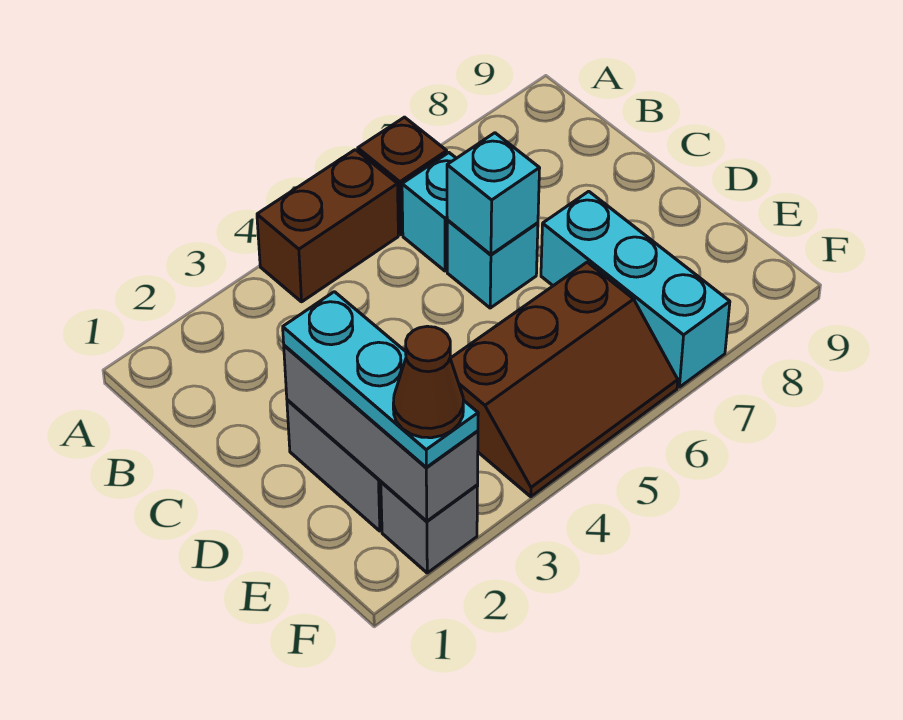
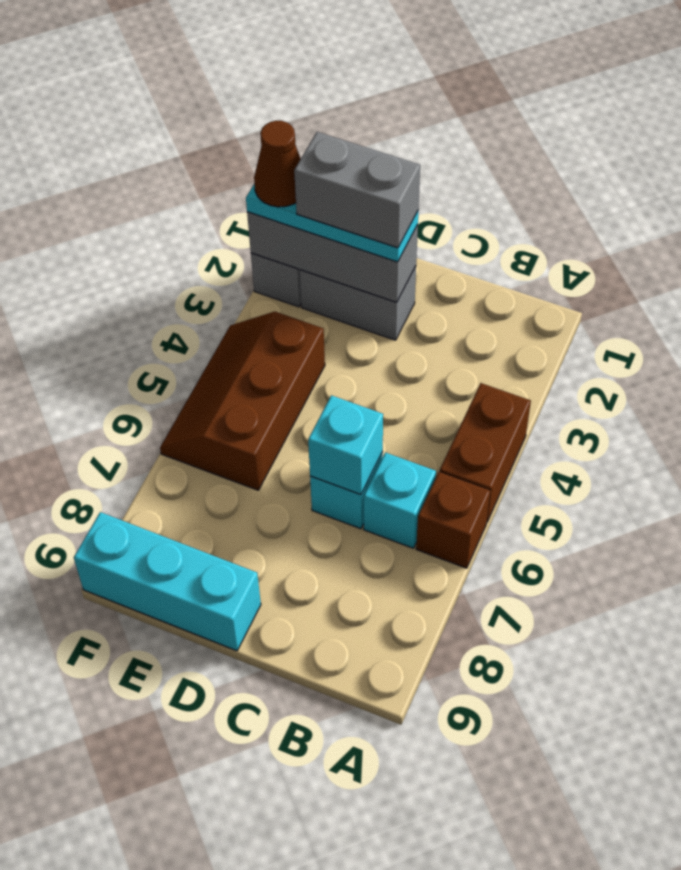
none -> grey brick D2:E2 level 4
cyan brick D7:F7 level 1 -> cyan brick D9:F9 level 1

